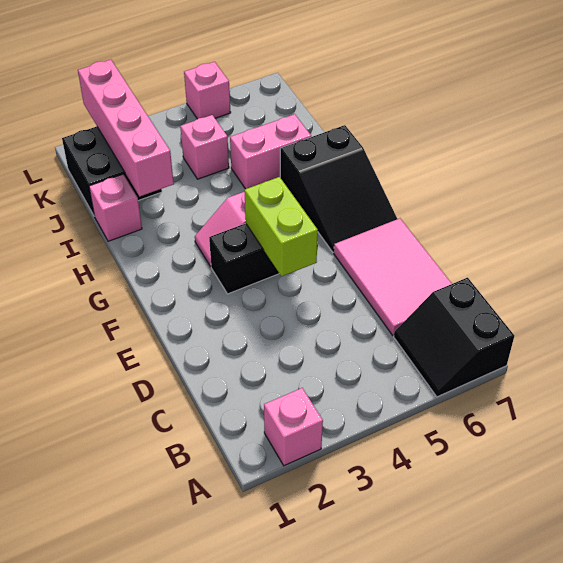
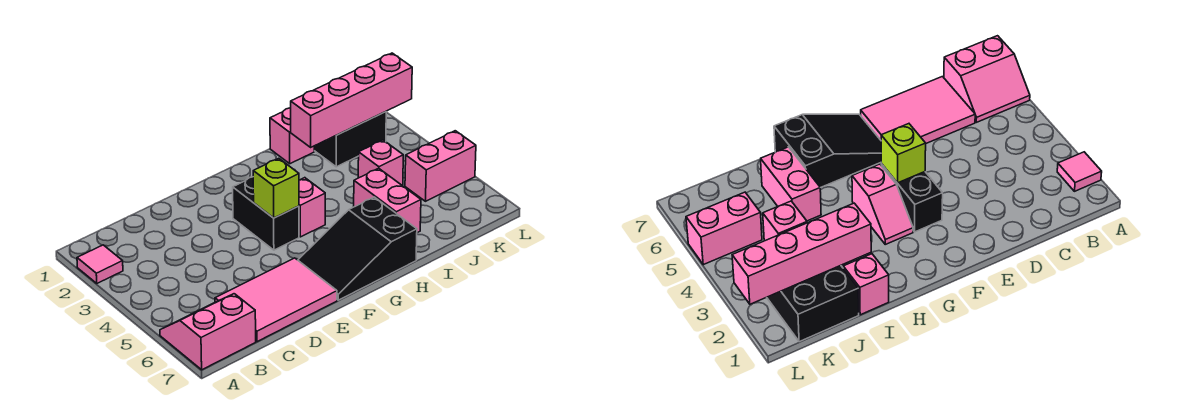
pink brick A2 level 1 -> pink tile A2 level 1
black slope A6:B7 level 1 top 7 -> pink slope A6:B7 level 1 top 7
lime brick E4:F4 level 2 -> lime brick F4 level 2
pink brick L5 level 1 -> pink brick K5:L5 level 1

